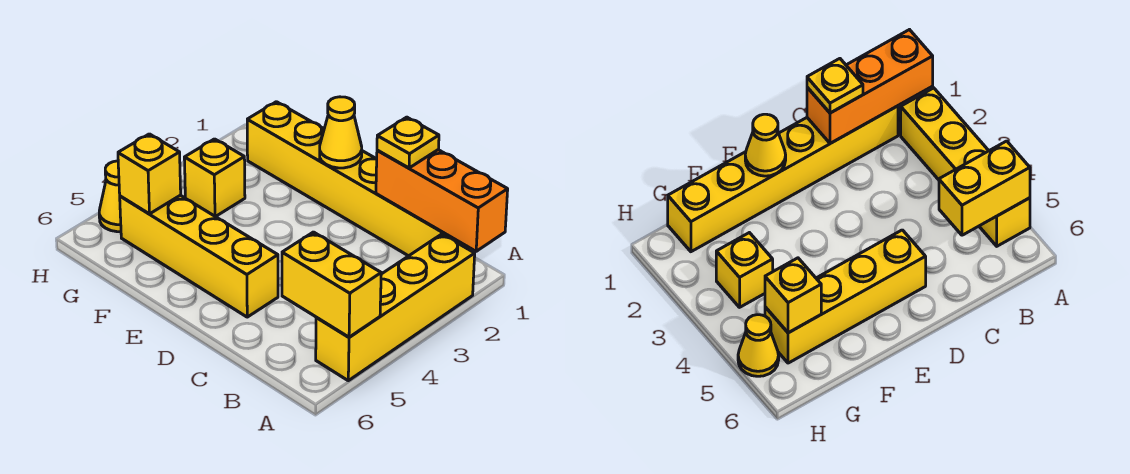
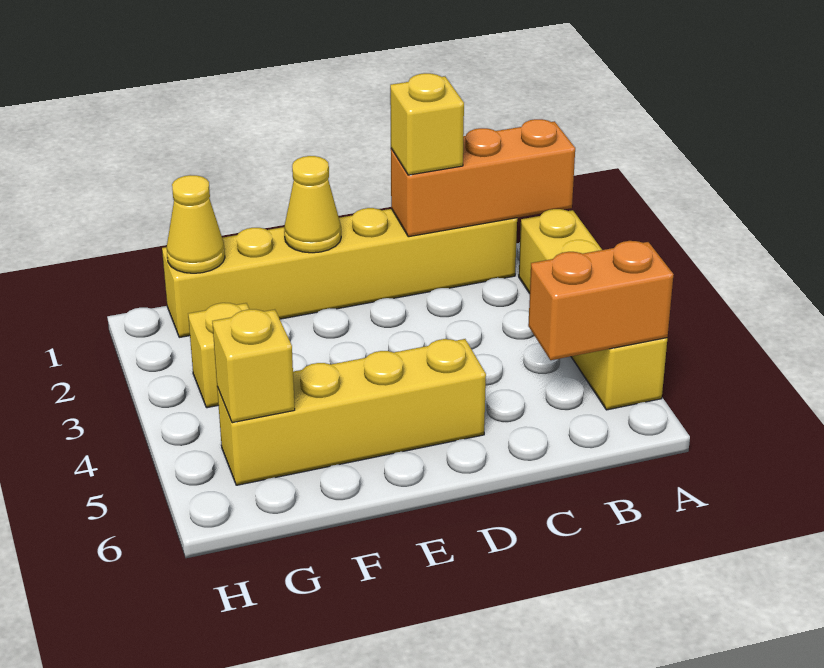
yellow brick A5:B5 level 2 -> orange brick A5:B5 level 2
yellow plate C1 level 3 -> yellow brick C1 level 3
yellow cone H5 level 1 -> yellow cone G1 level 2

